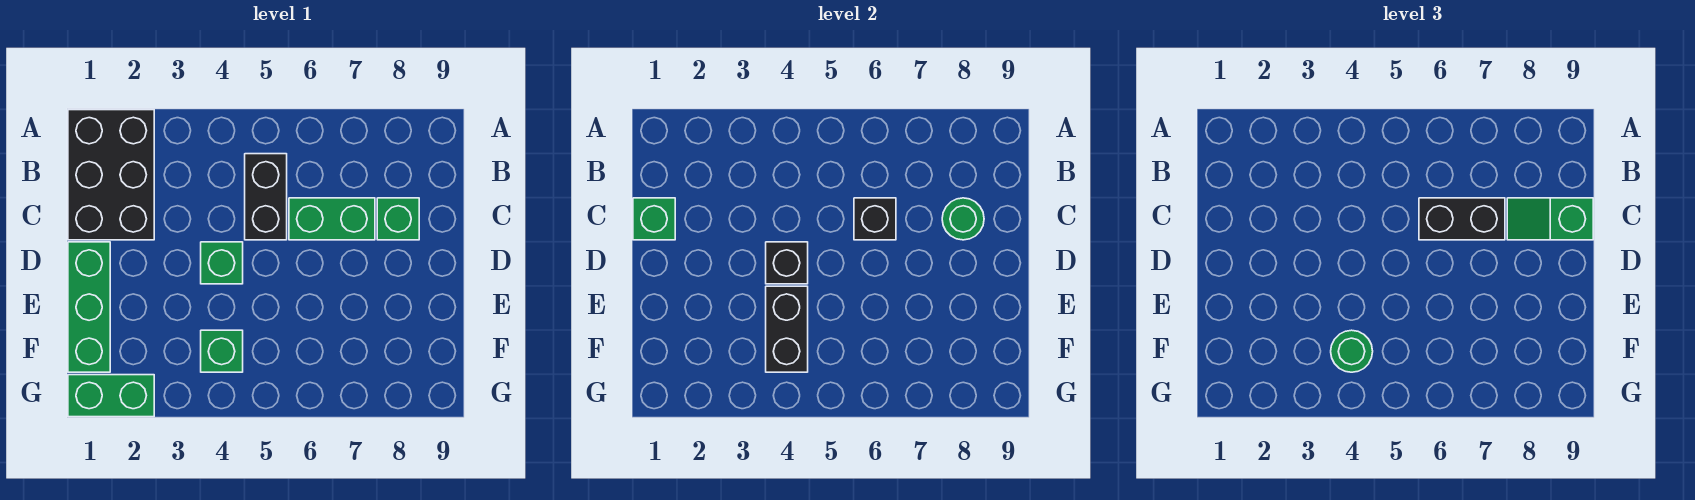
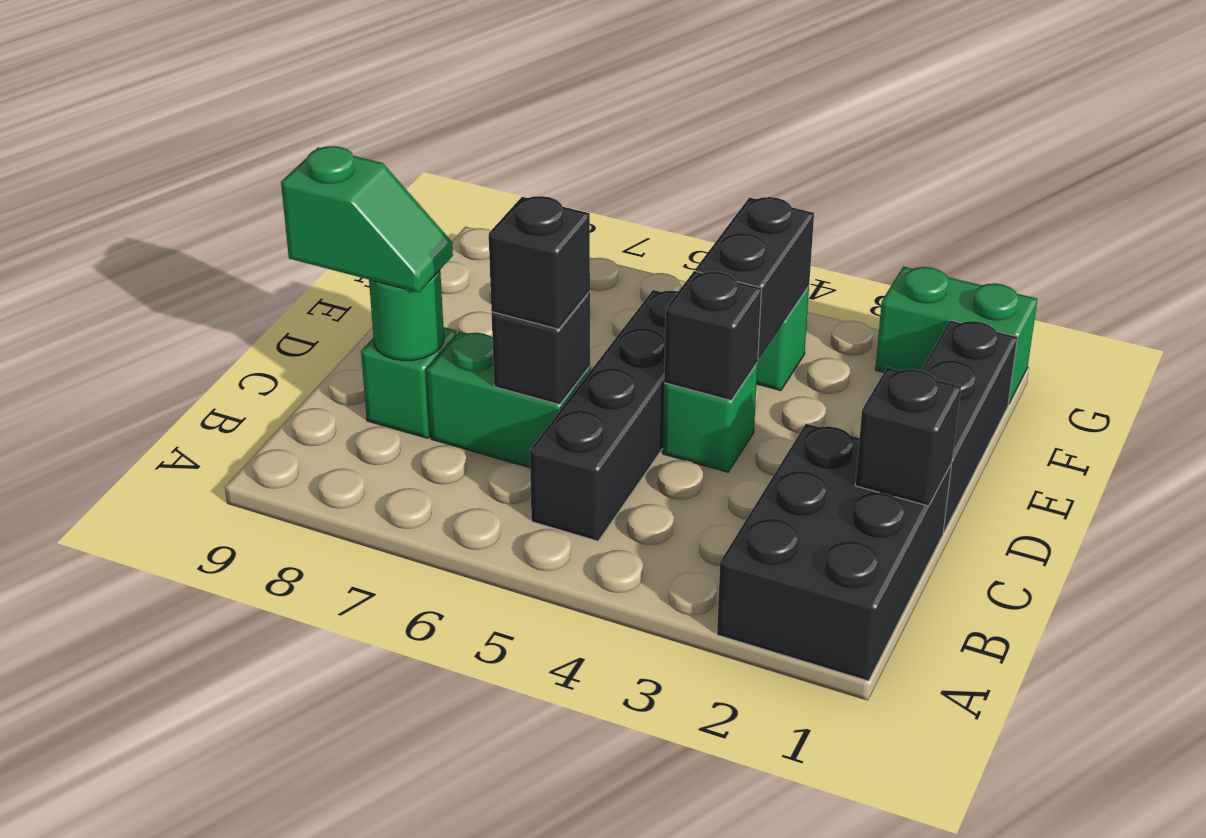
black brick B5:C5 level 1 -> black brick B5:E5 level 1
green brick C1 level 2 -> black brick C1 level 2
black brick C6:C7 level 3 -> black brick C6 level 3
green brick D1:F1 level 1 -> black brick D1:F1 level 1
green round brick F4 level 3 -> none

